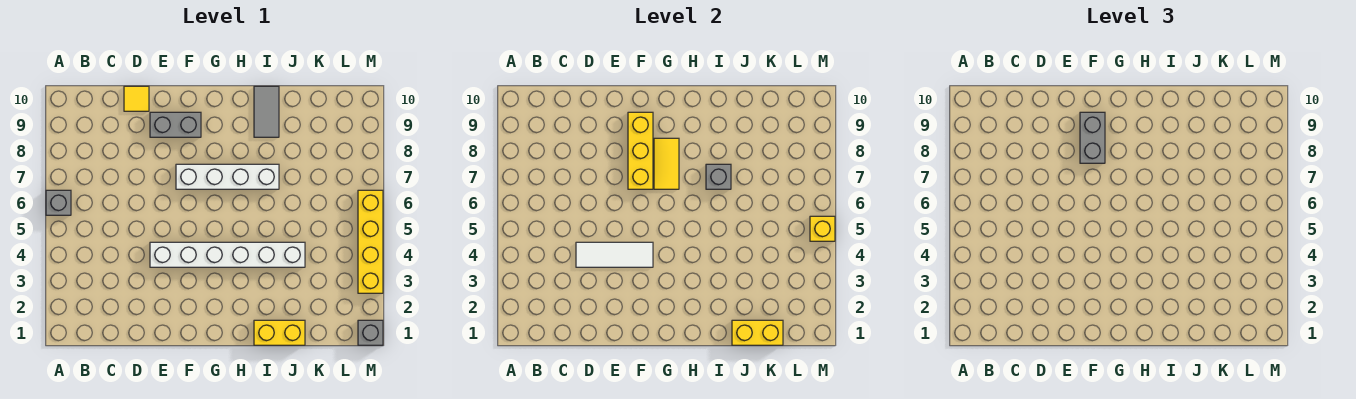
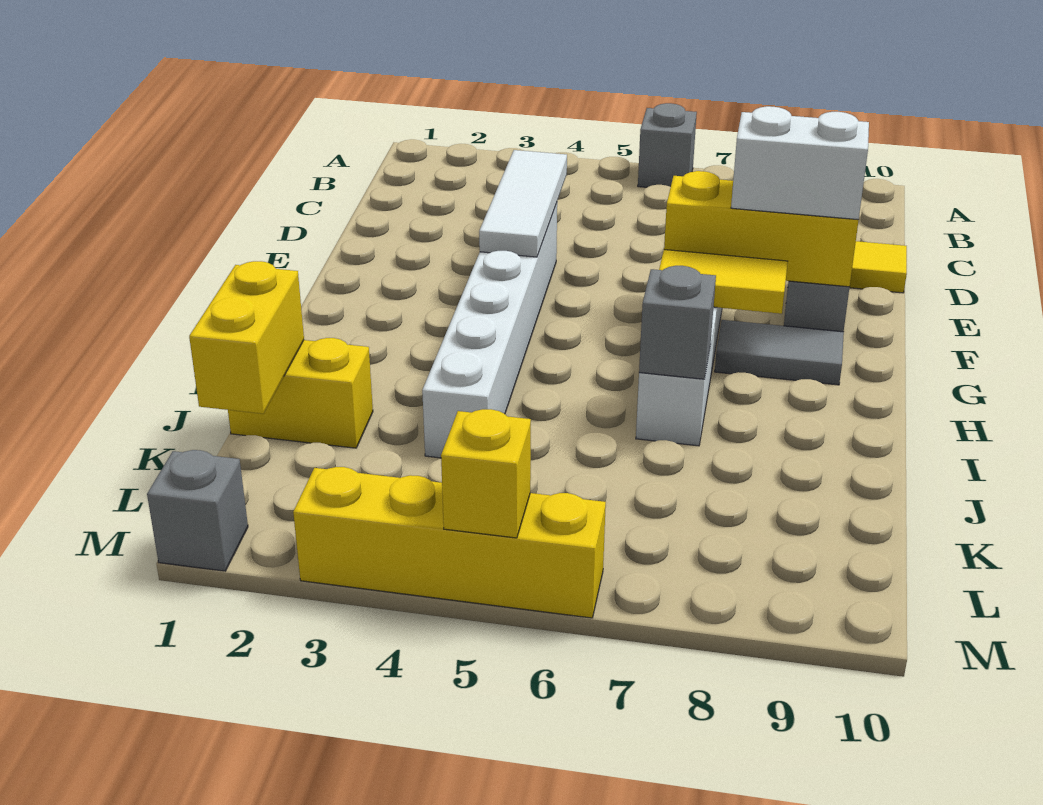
grey brick F8:F9 level 3 -> white brick F8:F9 level 3
yellow brick I1:J1 level 1 -> yellow brick J1:J2 level 1
grey tile I9:I10 level 1 -> grey tile G8:G9 level 1

